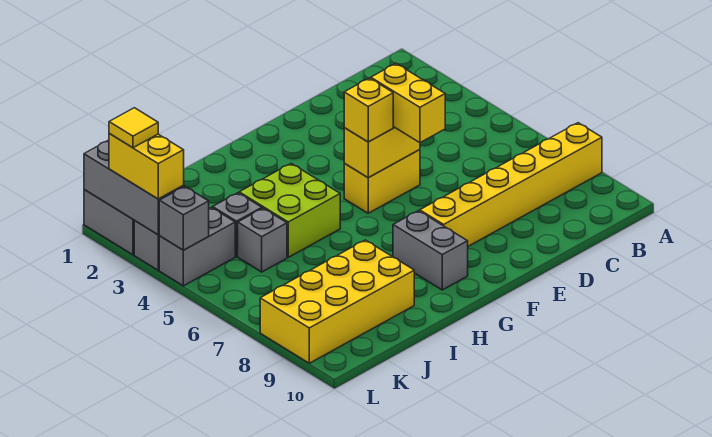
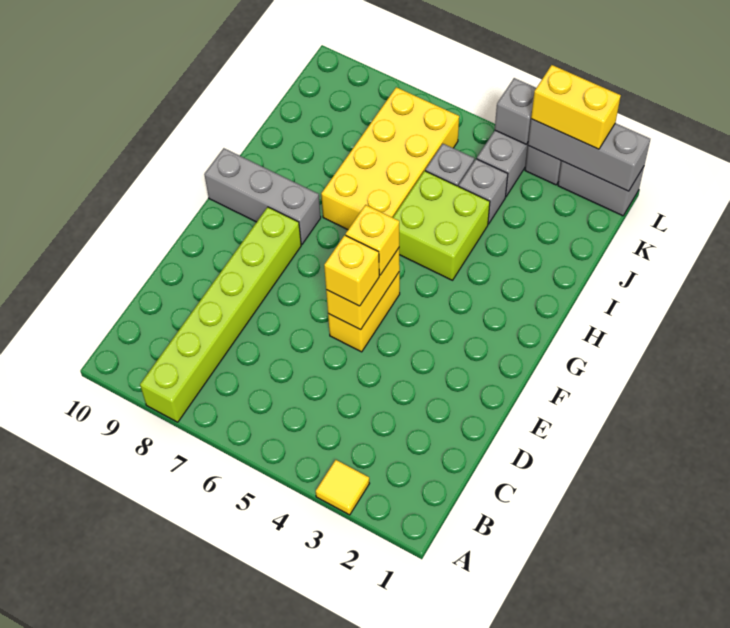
yellow brick A8:F8 level 1 -> lime brick A8:F8 level 1
yellow brick E5:E6 level 3 -> yellow brick E5 level 3
grey brick G8:G9 level 1 -> grey brick G8:G10 level 1
yellow brick I8:L9 level 1 -> yellow brick H6:K7 level 1
yellow tile L2 level 4 -> yellow tile A3 level 1

